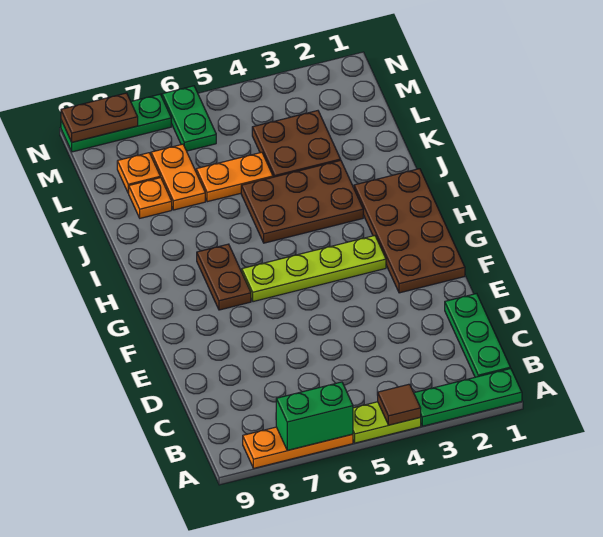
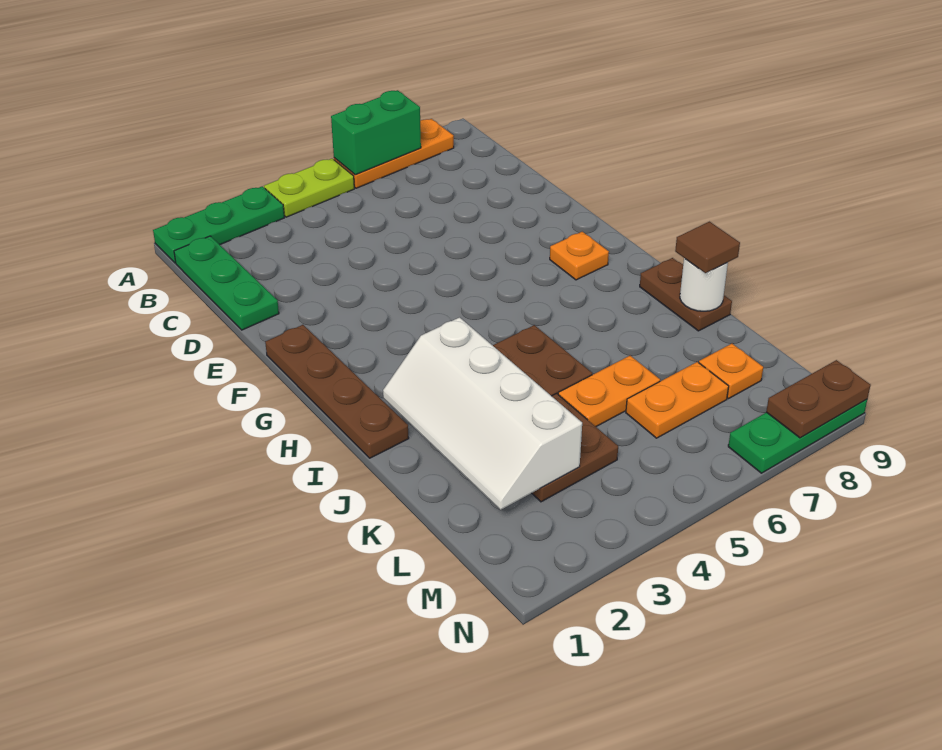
brown tile A4 level 2 -> brown tile J9 level 3
brown plate F1:I2 level 1 -> brown plate F1:I1 level 1
lime plate G3:G6 level 1 -> none
brown plate G7:H7 level 1 -> brown plate I9:J9 level 1
none -> white slope I2:L3 level 2 top 3
none -> white round brick J9 level 2
orange plate K7:L7 level 1 -> orange plate L6:L7 level 1
orange plate K8 level 1 -> orange plate G8 level 1
green plate M6:N6 level 1 -> none

